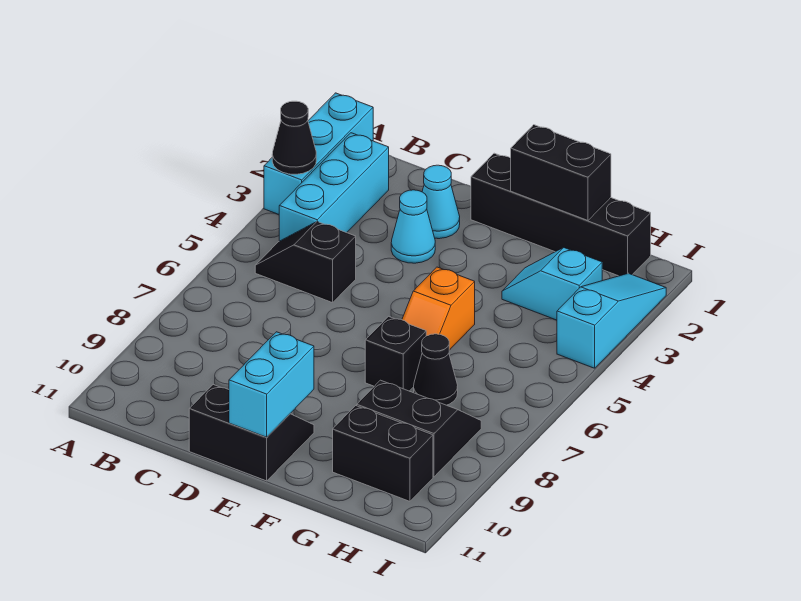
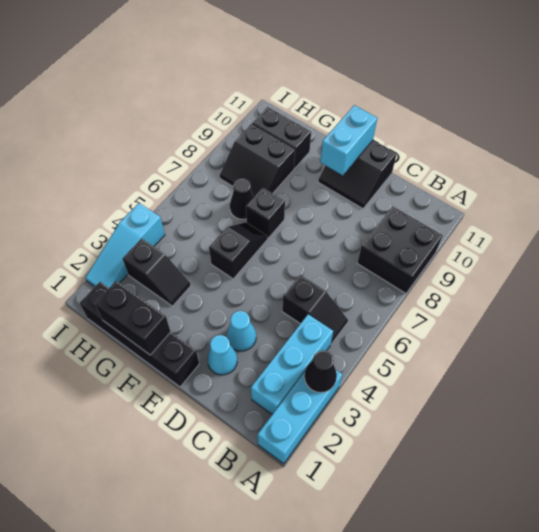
none -> black brick A8:B9 level 1
orange slope F5:F6 level 1 top 5 -> black slope F5:F6 level 1 top 5
cyan slope G3:H3 level 1 top H -> black slope G3:H3 level 1 top H

